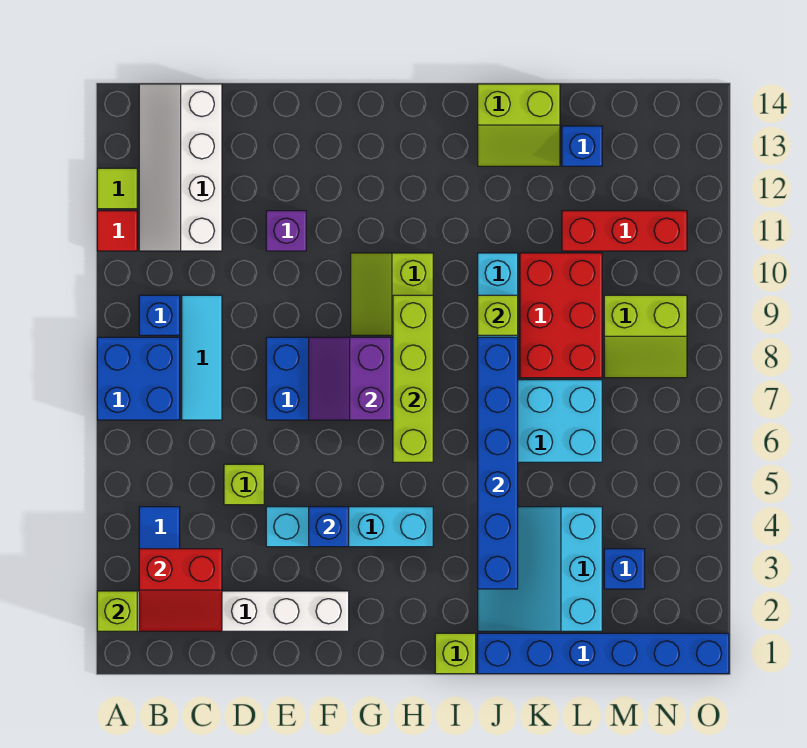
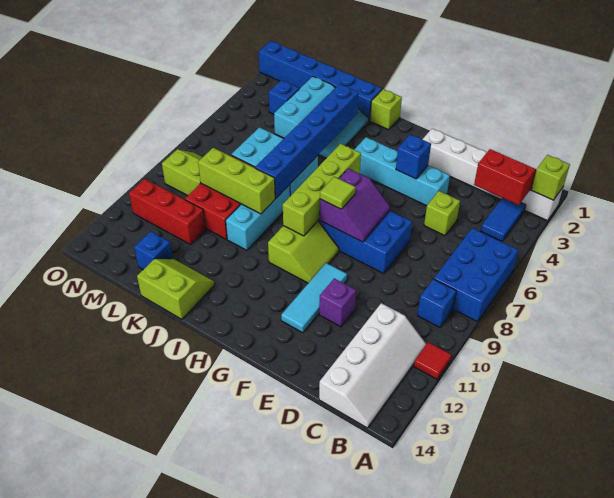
blue brick A7:B8 level 1 -> blue brick A6:B8 level 1
lime tile A12 level 1 -> lime tile G8 level 3
cyan tile C7:C9 level 1 -> cyan tile F10:F12 level 1
lime brick J9 level 2 -> lime brick J9:L9 level 2

